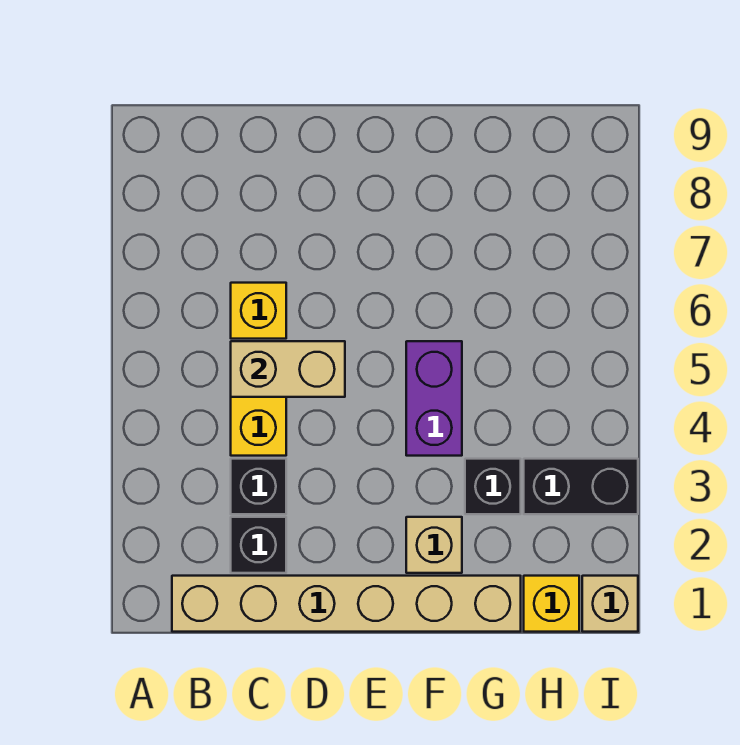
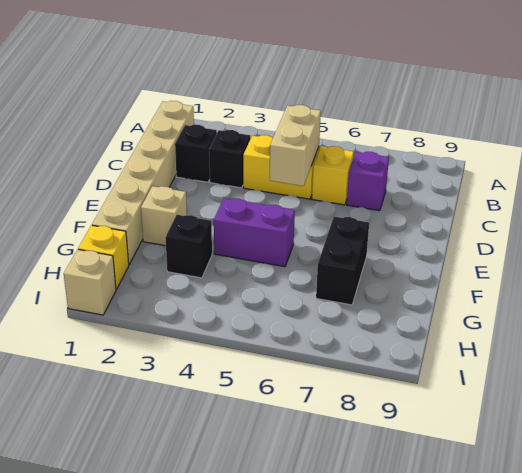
none -> purple brick C7 level 1
black brick H3:I3 level 1 -> black brick F7:G7 level 1

